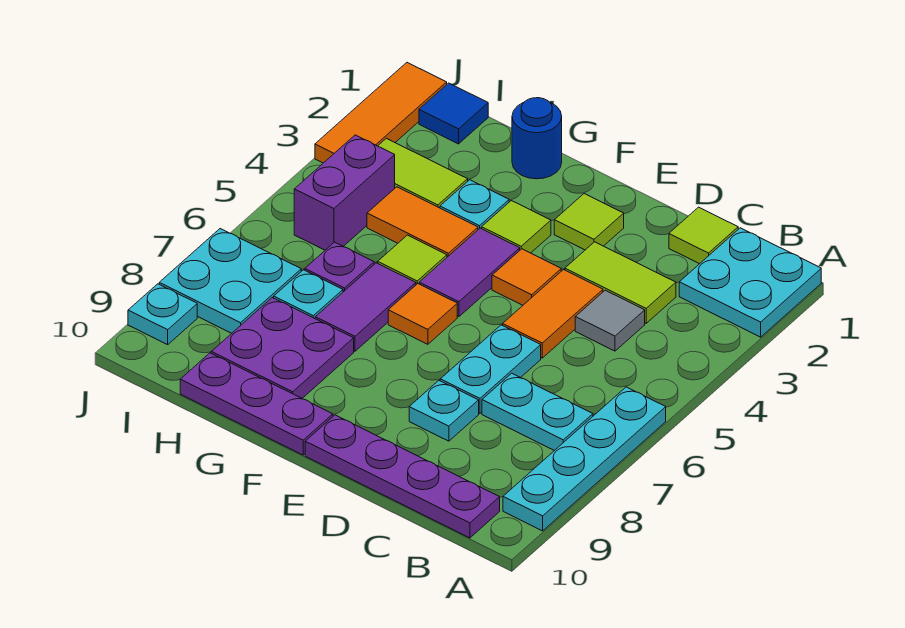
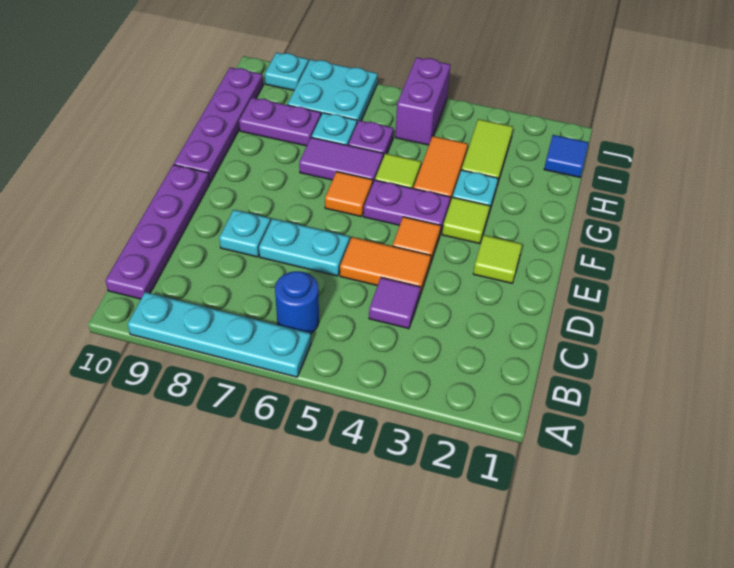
cyan plate A1:B2 level 1 -> none
cyan plate B7:C7 level 1 -> none
lime tile C1 level 1 -> none
lime tile C3:D3 level 1 -> none
grey tile C4 level 1 -> purple tile C4 level 1
purple tile F4:F5 level 1 -> purple plate F4:F5 level 1
purple plate F10:H10 level 1 -> purple plate F10:I10 level 1
blue round brick G1 level 1 -> blue round brick B6 level 1
purple plate G8:H9 level 1 -> purple plate H8:H9 level 1
purple brick I4:I5 level 1 -> purple brick I5:J5 level 1
orange tile J1:J3 level 1 -> none

